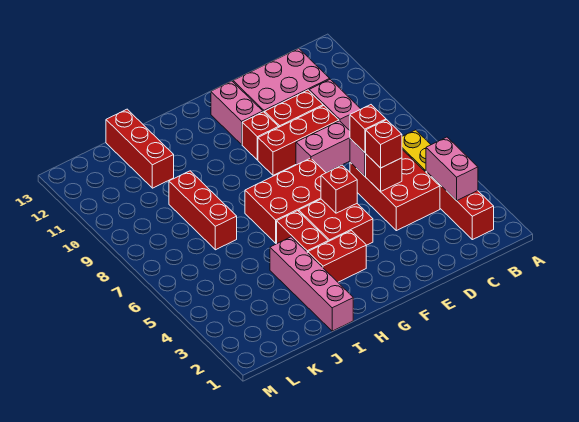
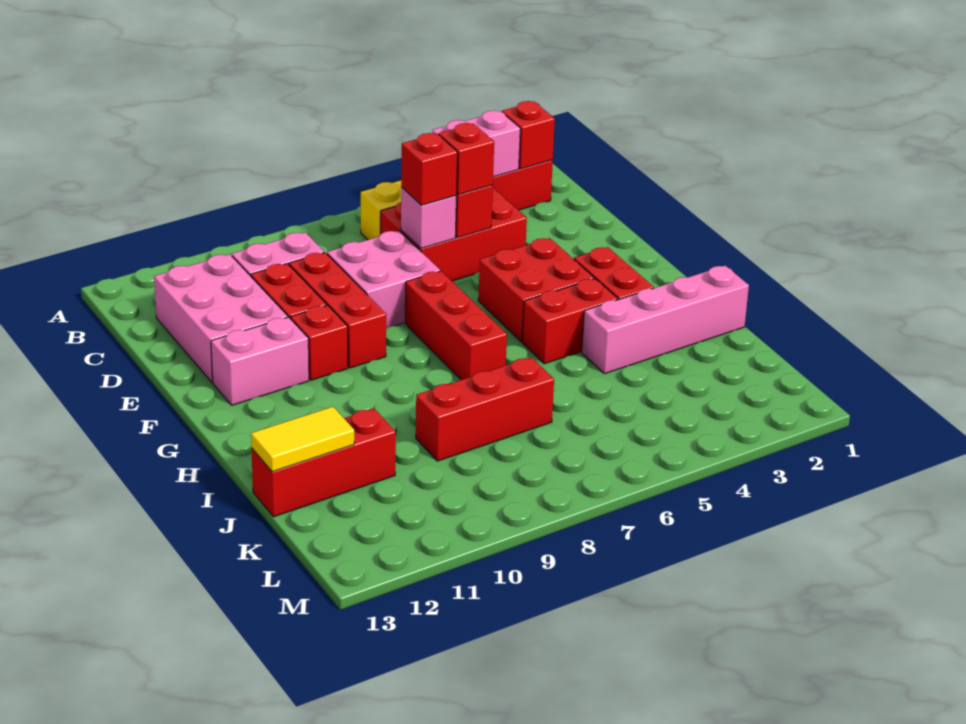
pink brick D8:E8 level 1 -> pink brick D7:E8 level 1
red brick F5 level 2 -> red brick B2 level 2
red brick F6:H7 level 1 -> red brick F7:H7 level 1
none -> yellow tile J12:J13 level 2

